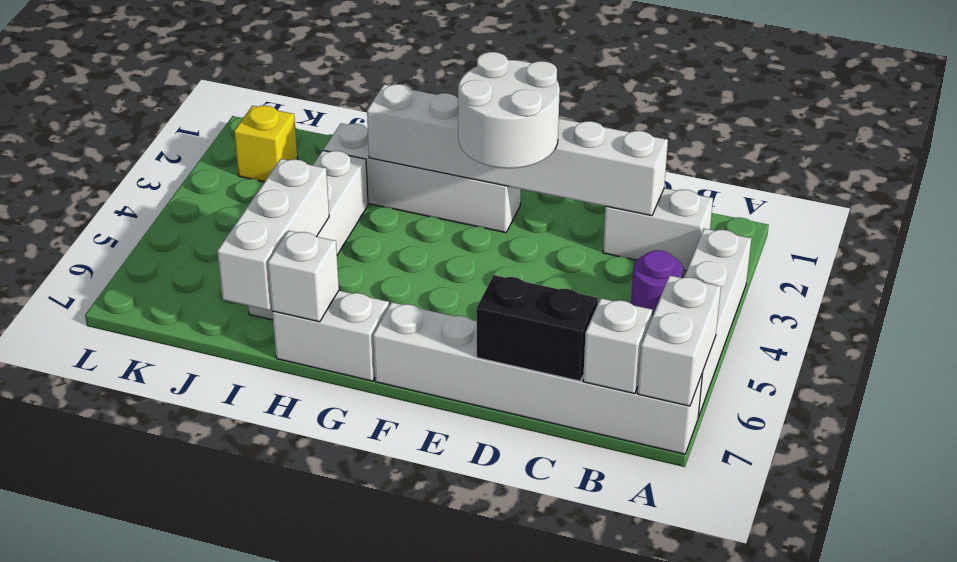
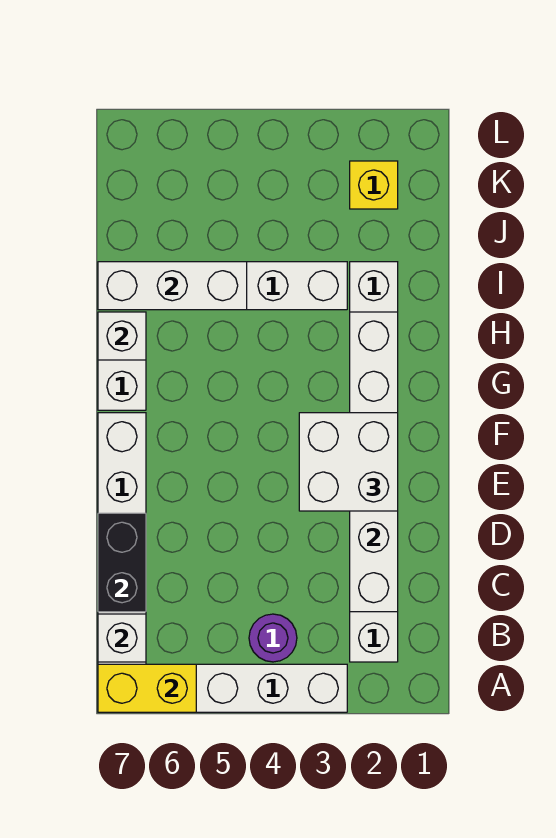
white brick A6:A7 level 2 -> yellow brick A6:A7 level 2
white round brick E2:F3 level 3 -> white brick E2:F3 level 3

